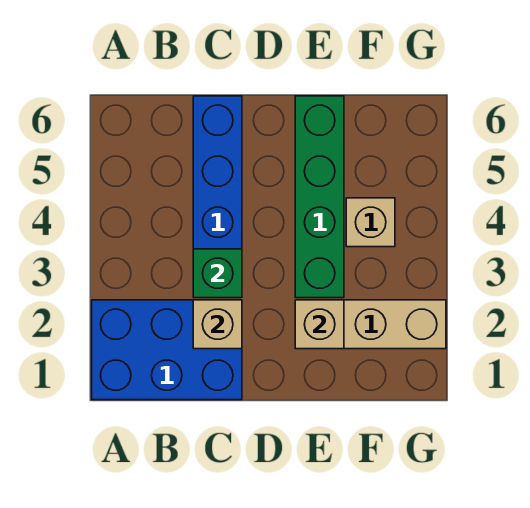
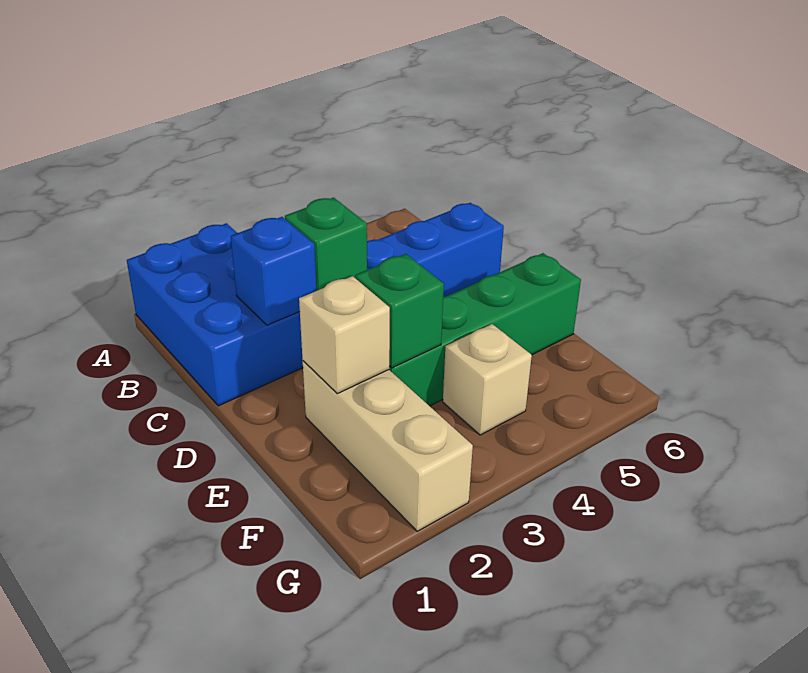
tan brick C2 level 2 -> blue brick C2 level 2
none -> green brick E3 level 2

